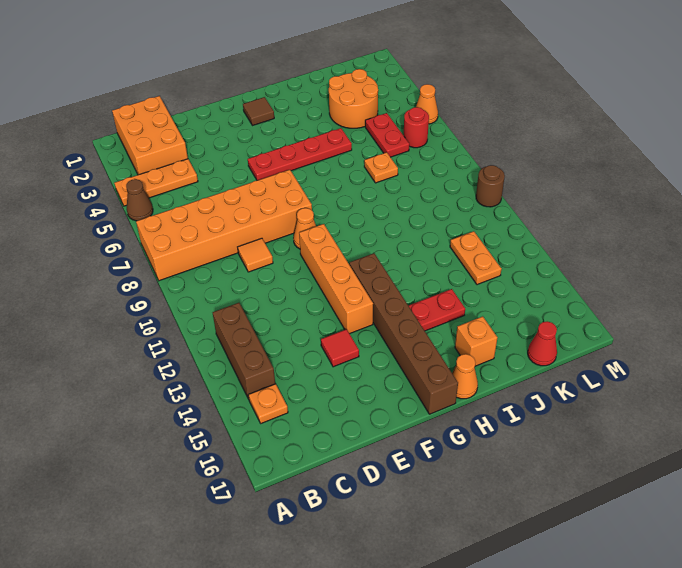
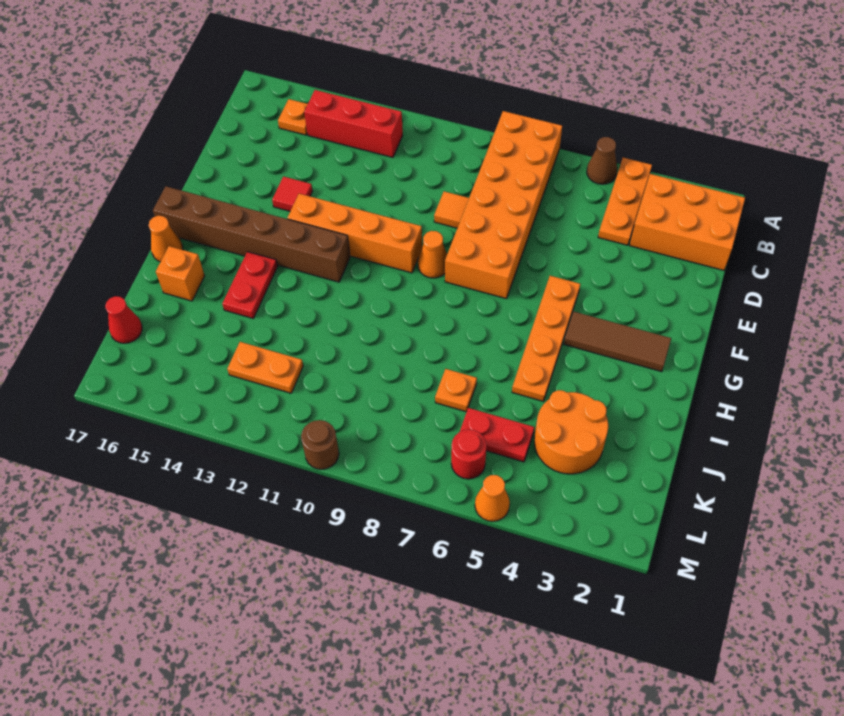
brown brick B12:B14 level 1 -> red brick B12:B14 level 1
red plate F5:I5 level 1 -> orange plate F5:I5 level 1
brown tile G2 level 1 -> brown tile G2:G4 level 1

